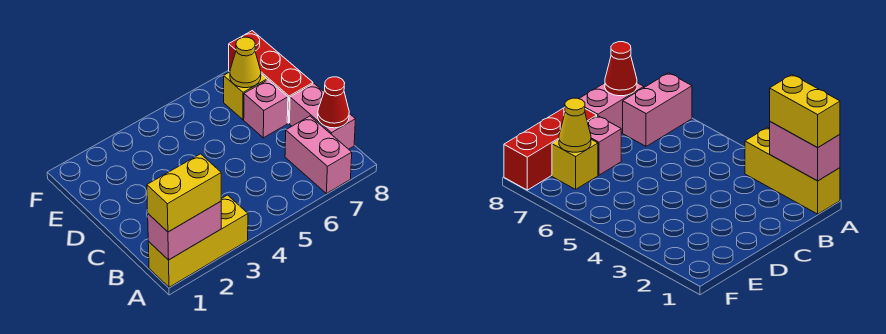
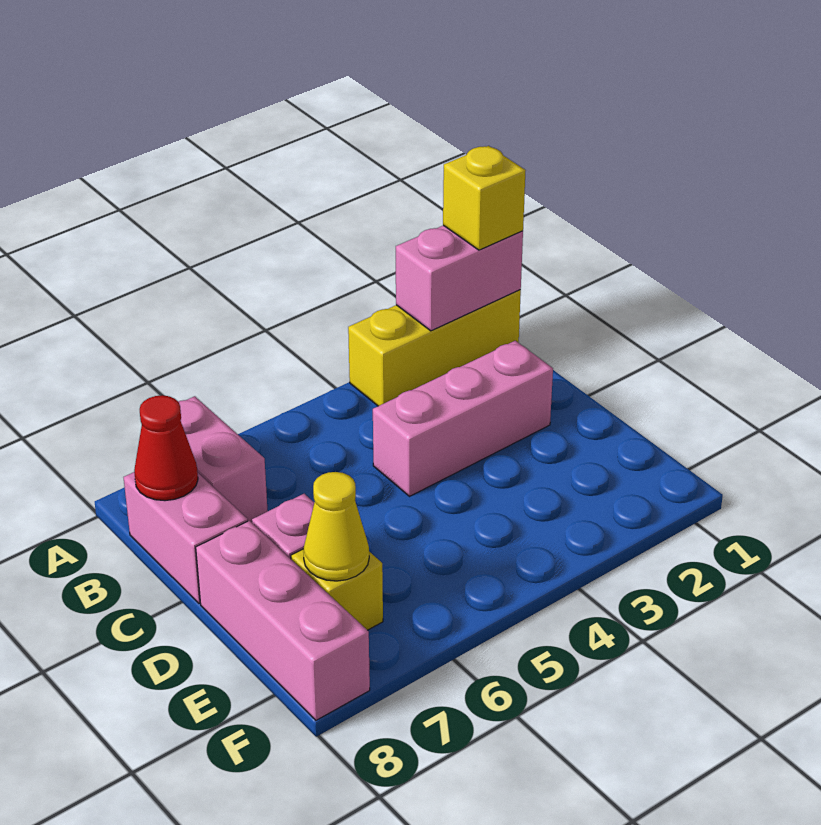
yellow brick A1:A2 level 3 -> yellow brick A1 level 3
none -> pink brick C2:C4 level 1
red brick D8:F8 level 1 -> pink brick D8:F8 level 1

